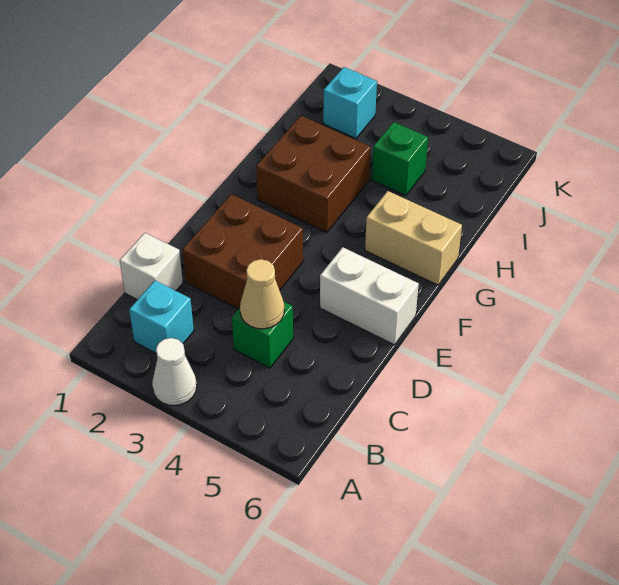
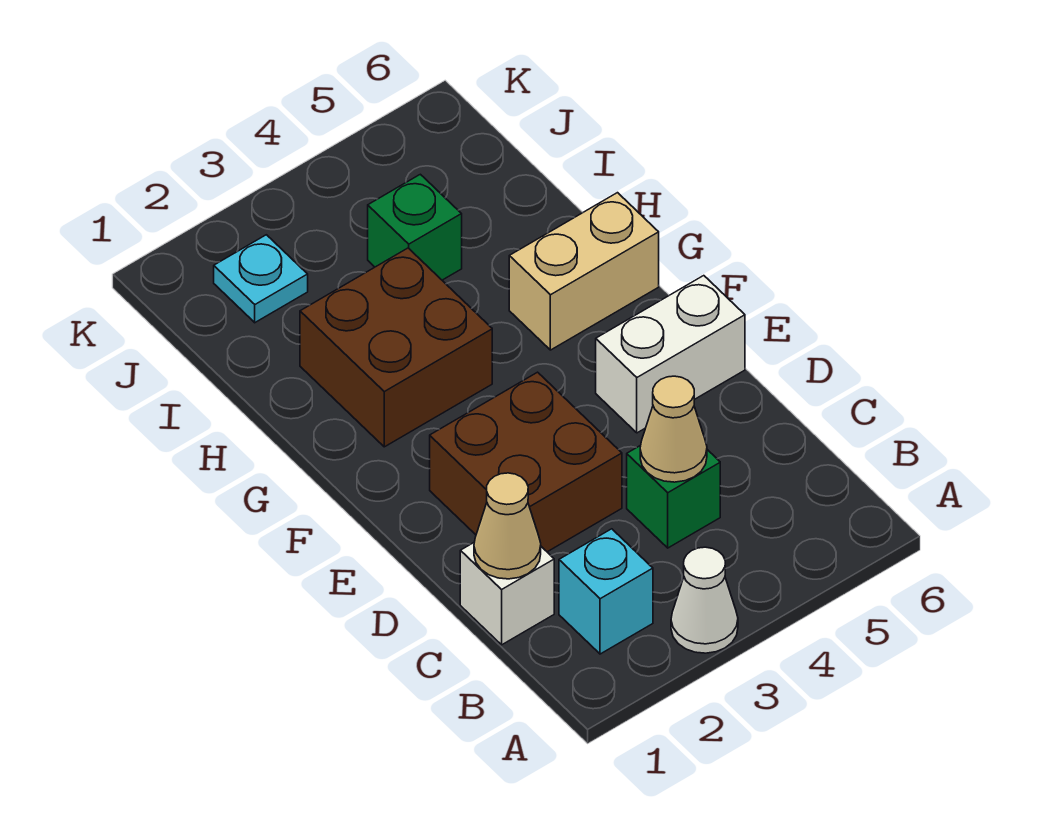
none -> tan cone C1 level 2
cyan brick J2 level 1 -> cyan plate J2 level 1

